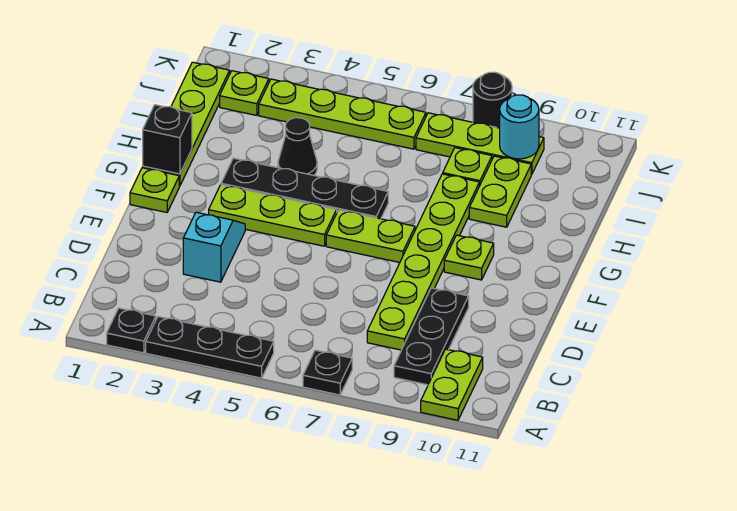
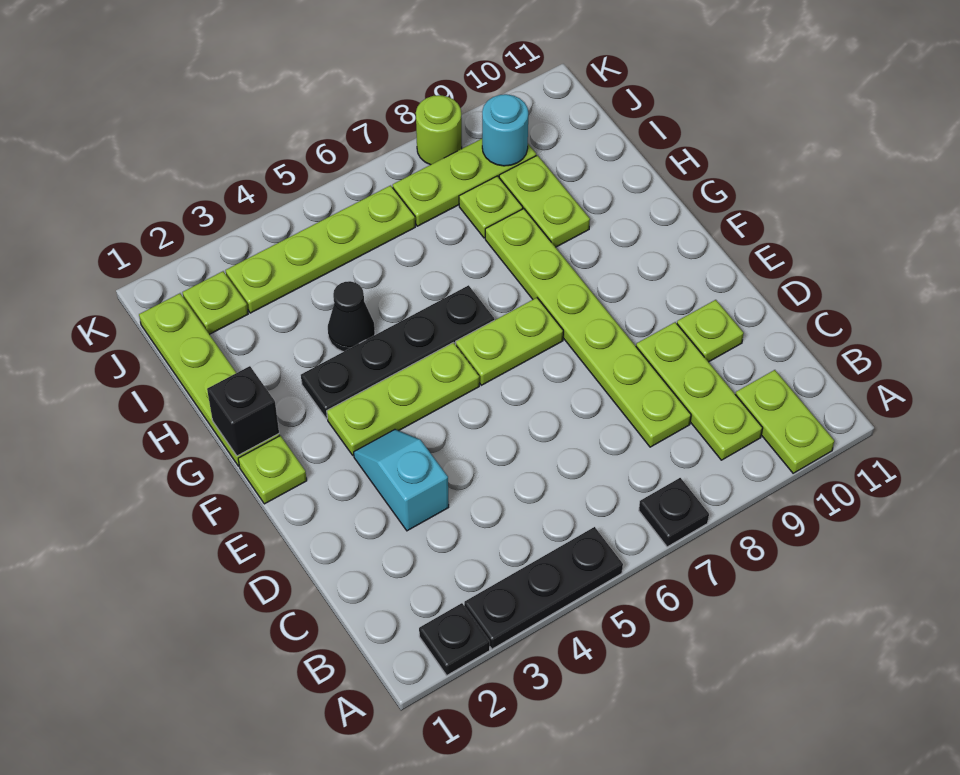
black plate B9:D9 level 1 -> lime plate B9:D9 level 1
lime plate F9 level 1 -> lime plate D10 level 1
black round brick K8 level 1 -> lime round brick K8 level 1

